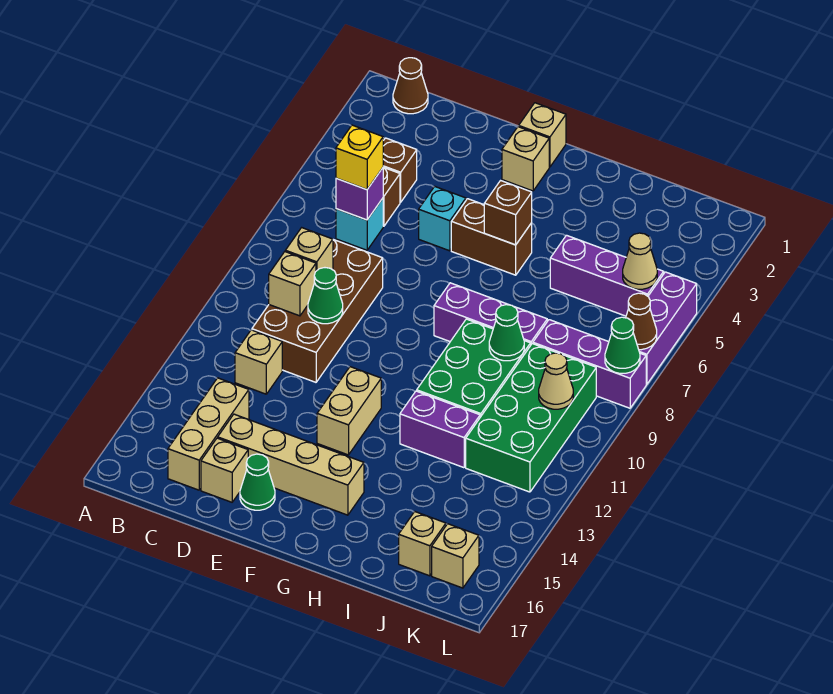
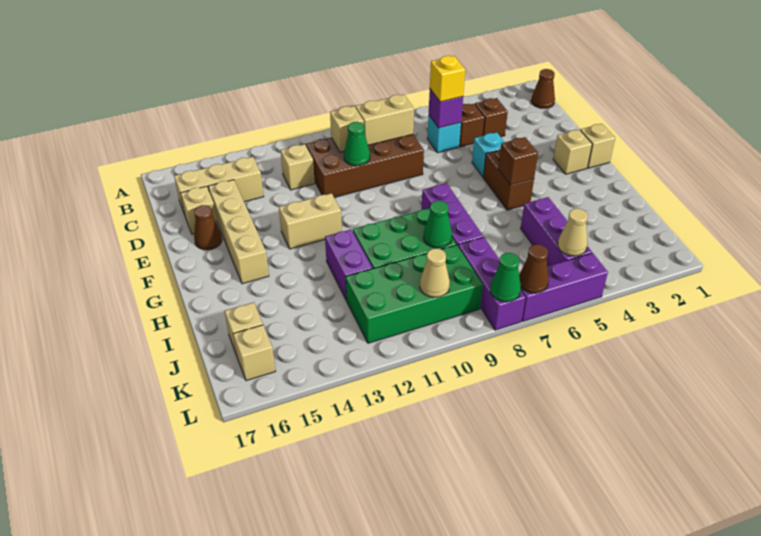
tan brick C9 level 2 -> tan brick C8:C9 level 2
green cone E16 level 1 -> brown cone E16 level 1

